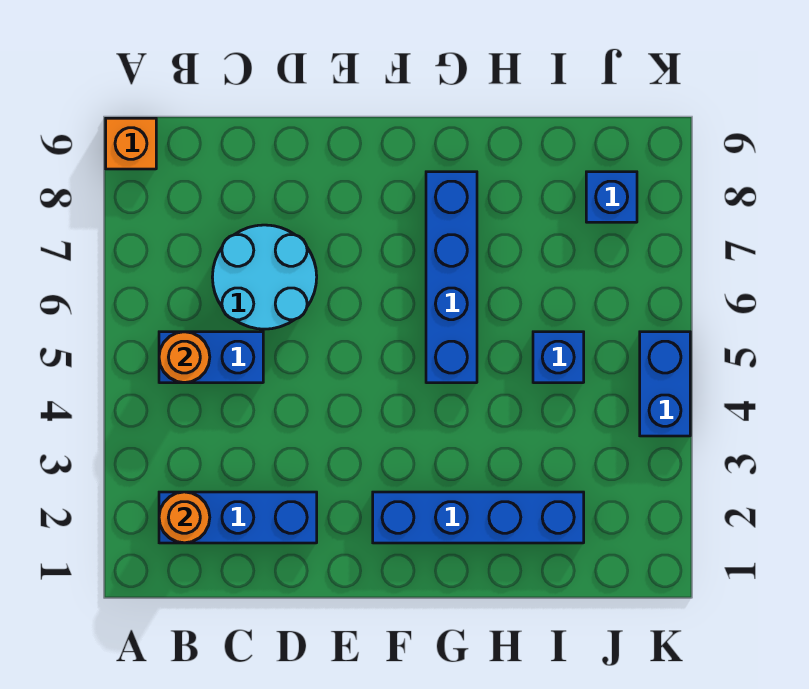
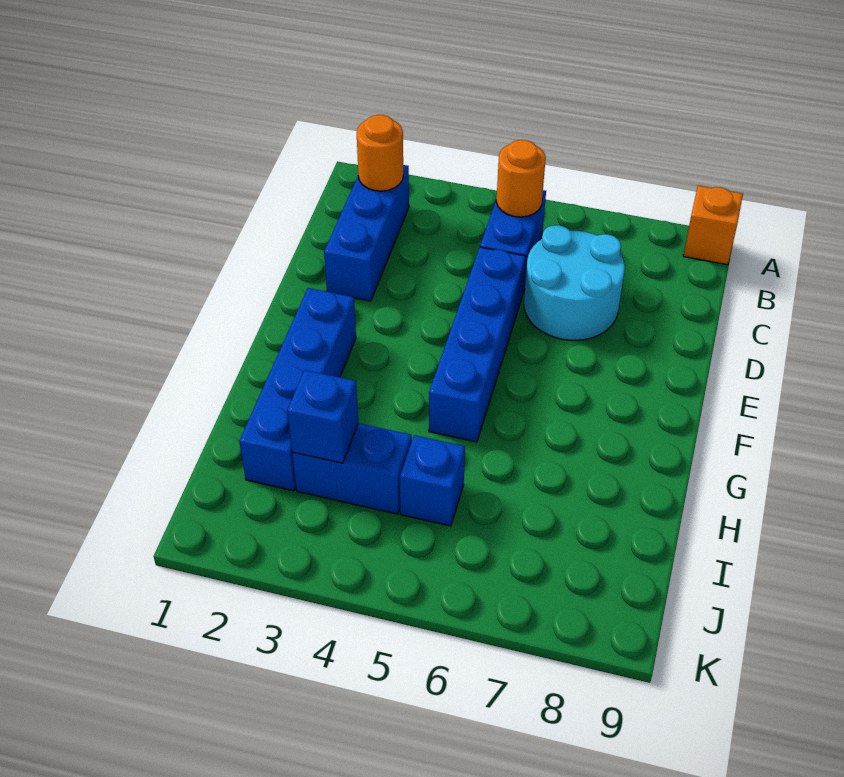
blue brick G5:G8 level 1 -> blue brick D5:G5 level 1
blue brick J8 level 1 -> blue brick I3 level 2
blue brick K4:K5 level 1 -> blue brick I3:I4 level 1

